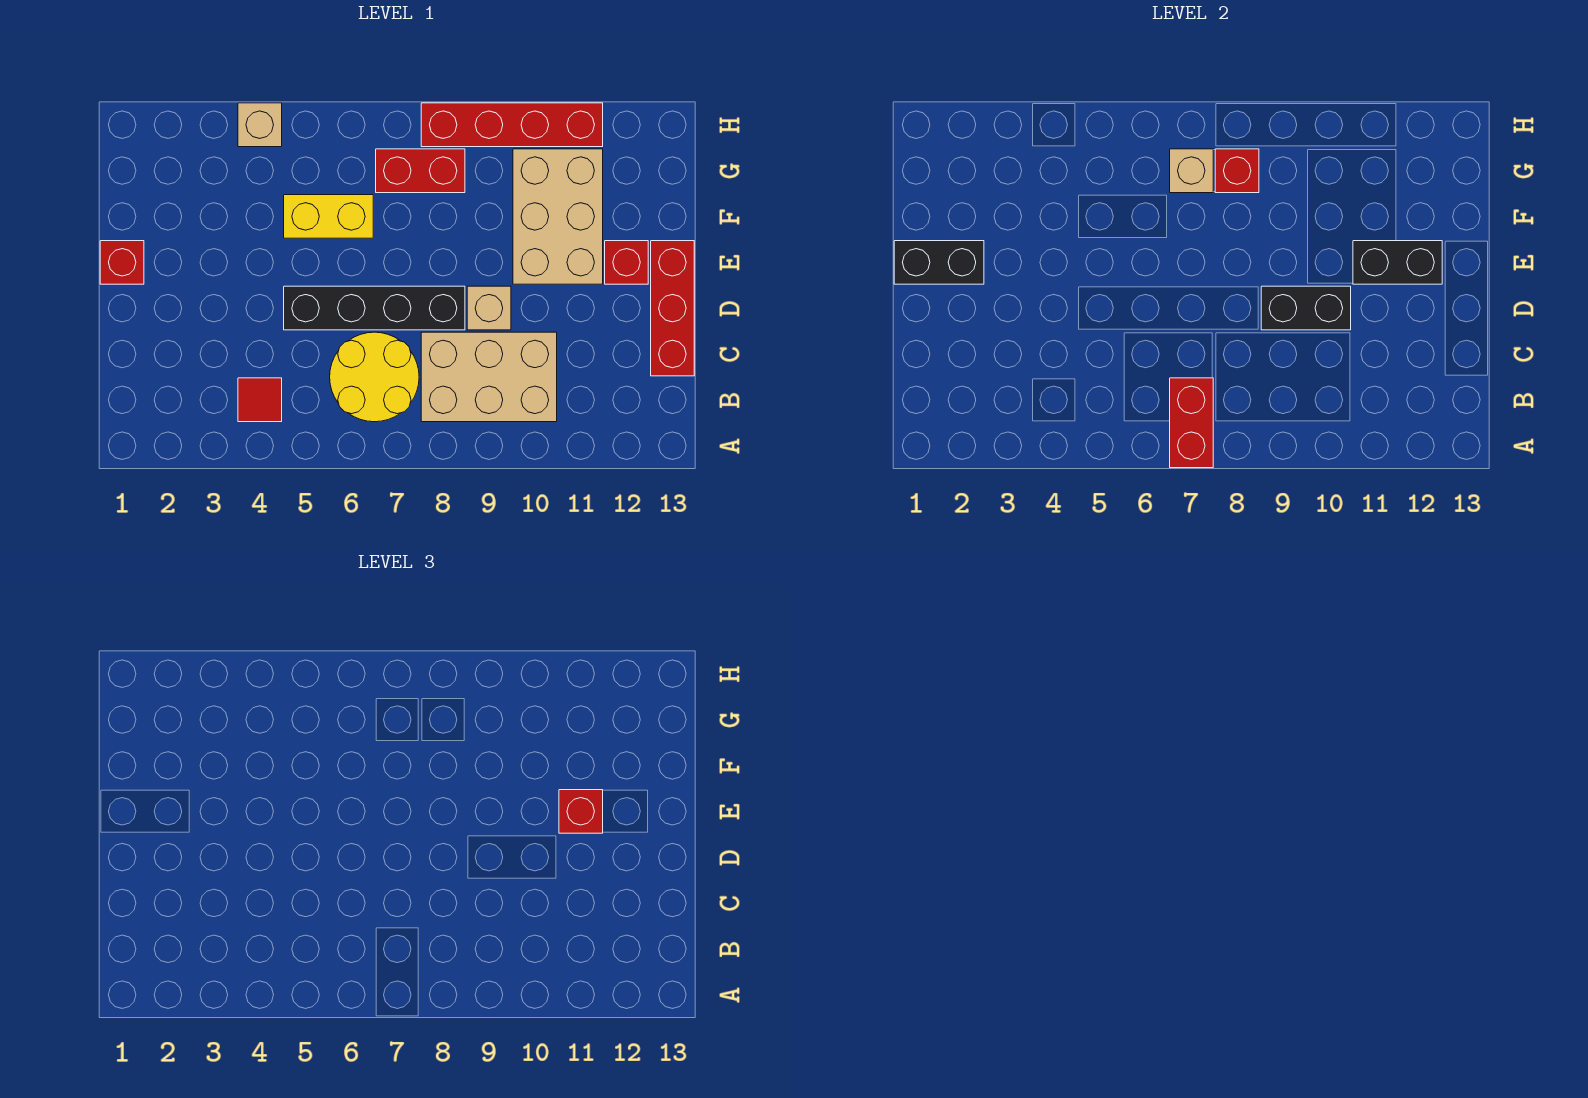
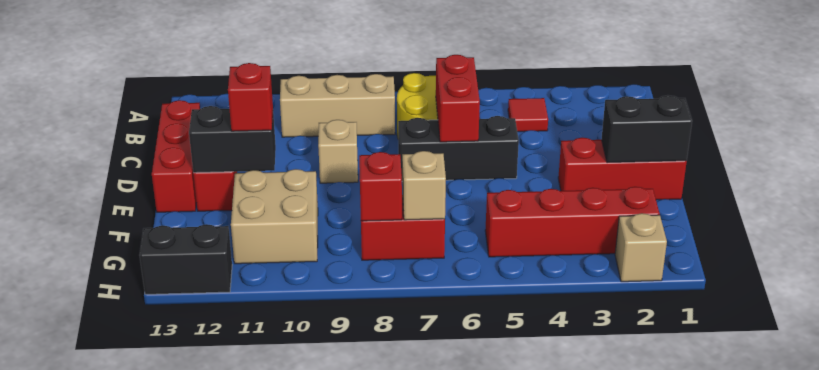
red brick A7:B7 level 2 -> red brick C6:D6 level 2
tan brick B8:C10 level 1 -> tan brick B8:B10 level 1
black brick D5:D8 level 1 -> black brick D5:D7 level 1
black brick D9:D10 level 2 -> black brick H12:H13 level 1
red brick E1 level 1 -> red brick E1:E3 level 1
tan brick E10:G11 level 1 -> tan brick F10:G11 level 1
yellow brick F5:F6 level 1 -> none
tan brick H4 level 1 -> tan brick H2 level 1
red brick H8:H11 level 1 -> red brick G2:G5 level 1

